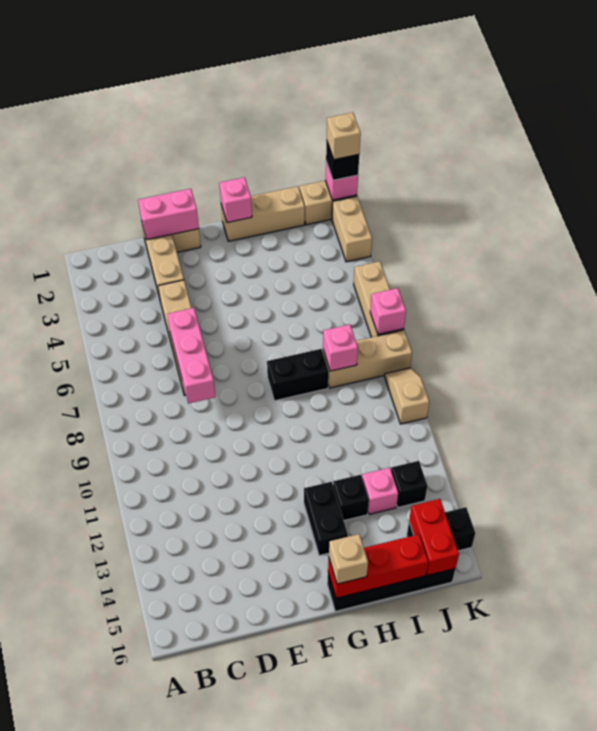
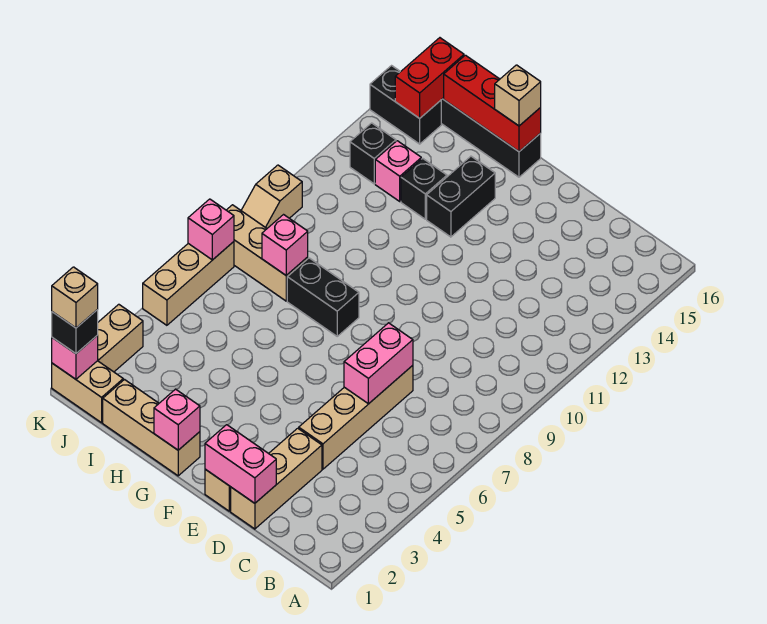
pink brick D6:D8 level 2 -> pink brick D6:D7 level 2

